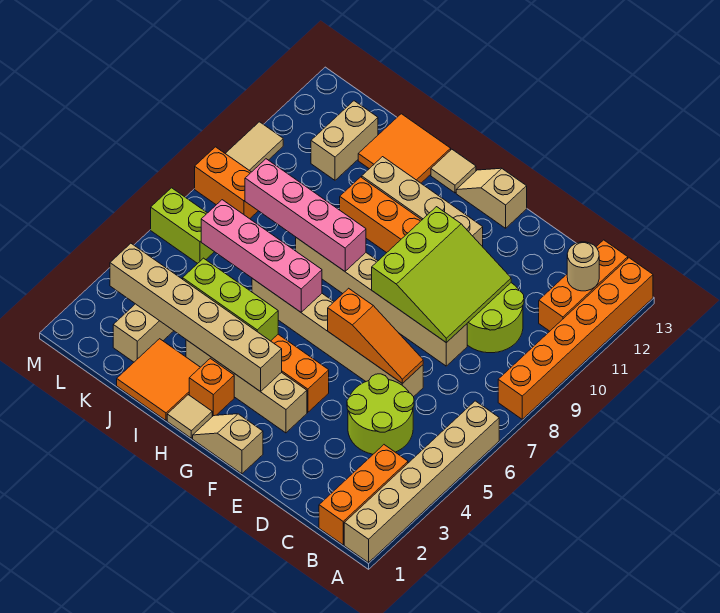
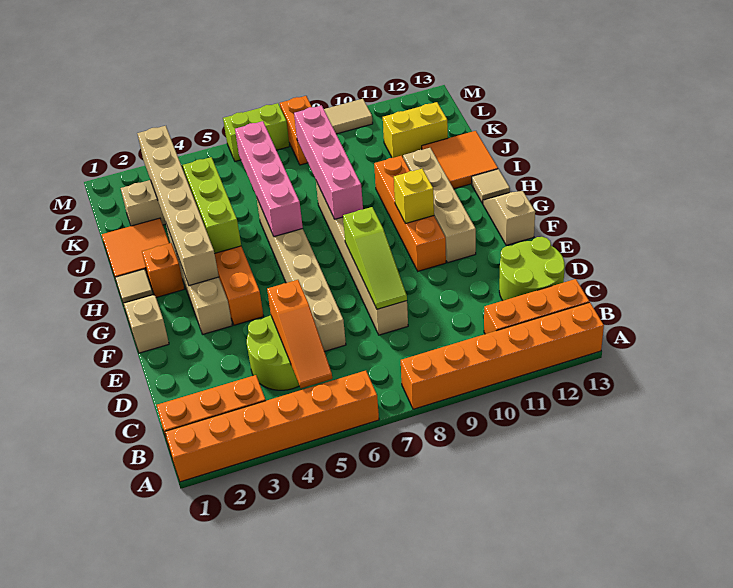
tan brick A1:A6 level 1 -> orange brick A1:A6 level 1
tan round brick B12 level 2 -> none
lime round brick C9:D10 level 1 -> lime round brick C12:D13 level 1
orange slope D6:F6 level 2 top F -> orange slope B5:D5 level 2 top D
lime slope D8:F10 level 2 top F -> lime slope D8:F8 level 2 top F
none -> yellow brick G10 level 2
tan brick K11:K12 level 1 -> yellow brick K11:K12 level 1
lime brick L6:M6 level 1 -> lime brick M6:M7 level 1

